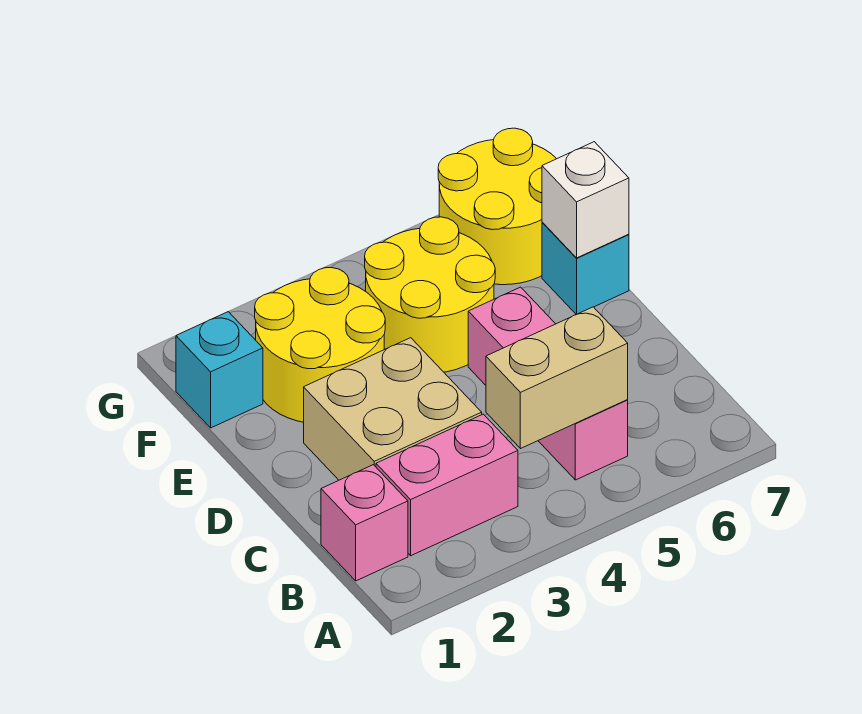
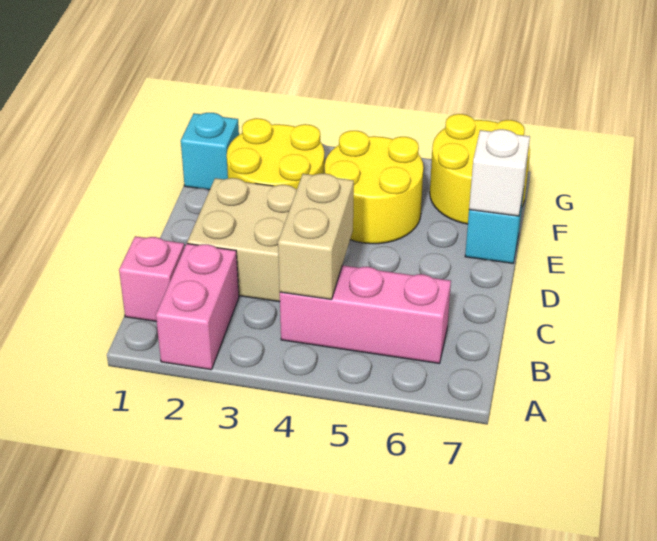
pink brick B2:B3 level 1 -> pink brick A2:B2 level 1
tan brick B4:B5 level 2 -> tan brick B4:C4 level 2
pink brick B5:D5 level 1 -> pink brick B4:B6 level 1

